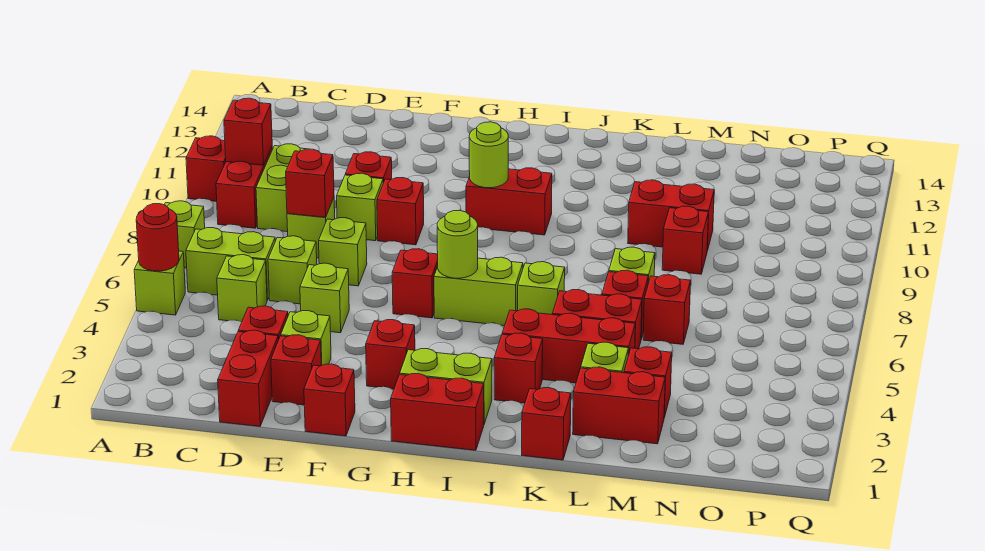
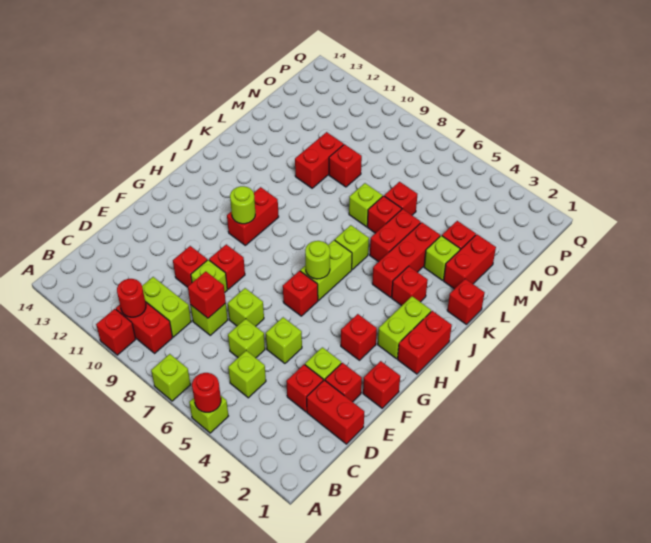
lime brick B6:C6 level 1 -> none
red brick B10 level 2 -> red round brick B10 level 2

